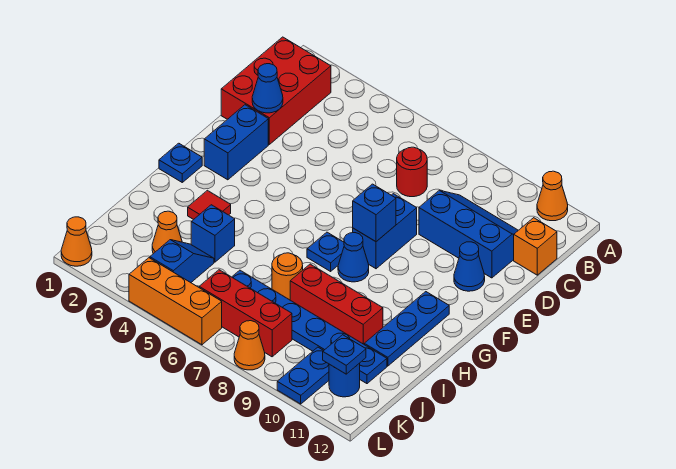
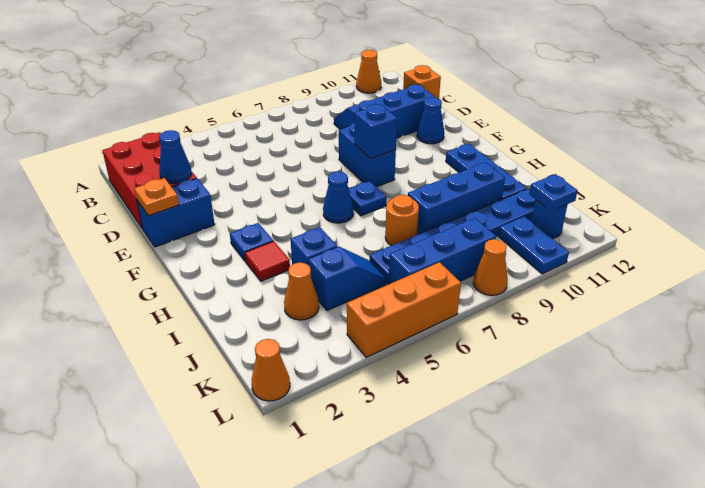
red round brick C7 level 1 -> none
none -> orange plate E1 level 2
blue brick E2:F2 level 1 -> blue brick E1:E2 level 1
blue plate G1 level 1 -> blue plate G3 level 1
blue cone G8 level 1 -> blue cone G6 level 1
red brick I8:I10 level 1 -> blue brick I8:I10 level 1
blue slope J4:K4 level 1 top K -> blue slope J4:J5 level 1 top 4
red brick K6:K8 level 1 -> blue brick K6:K8 level 1

